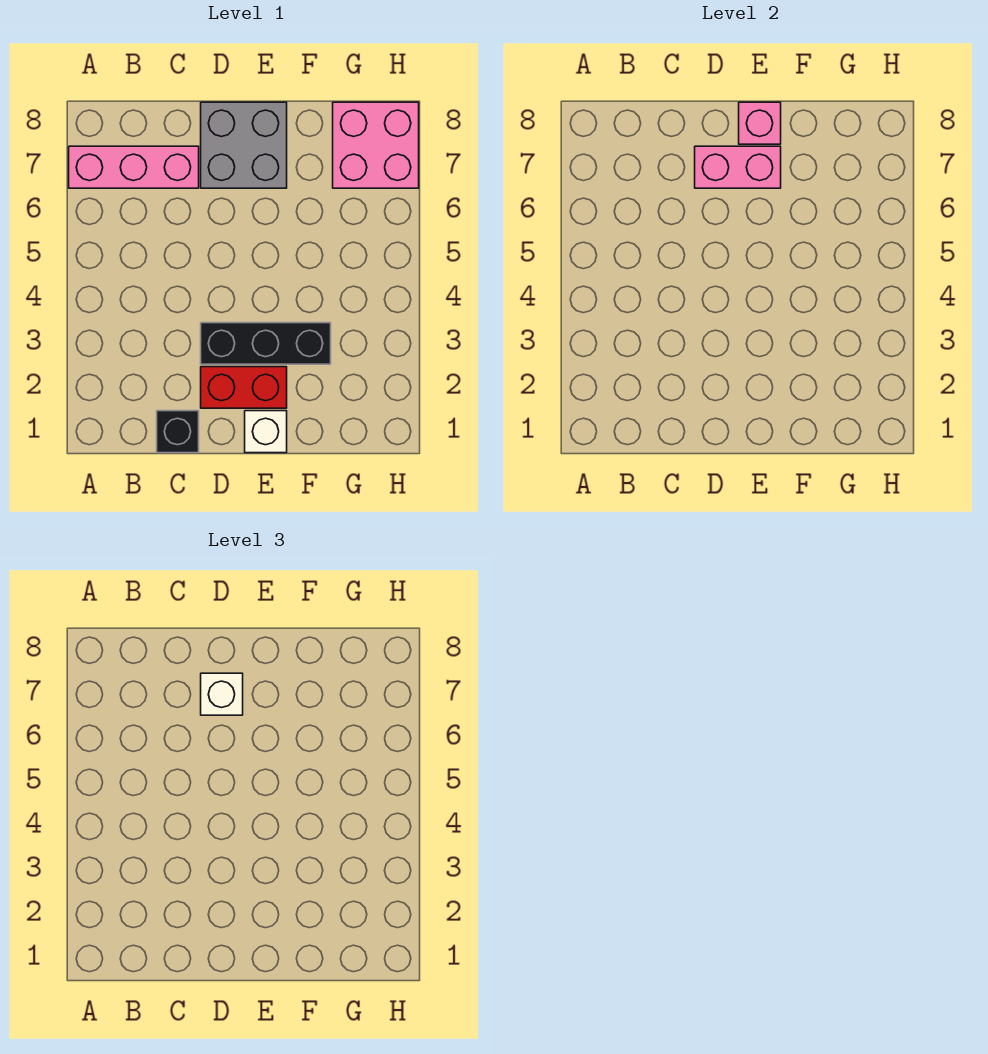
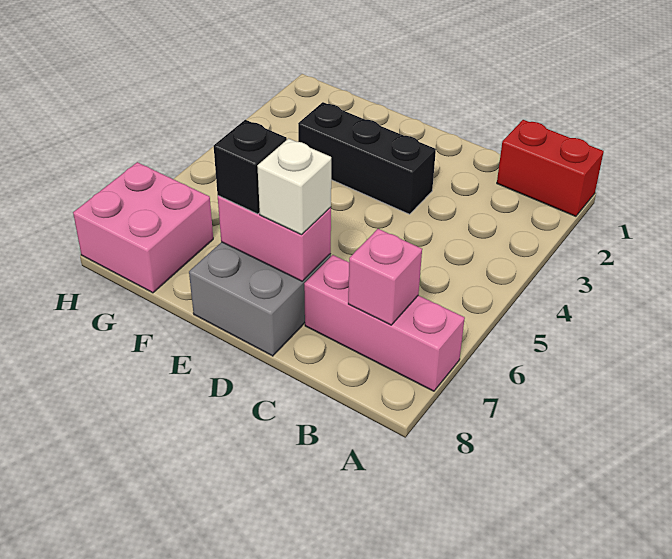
black brick C1 level 1 -> black brick E7 level 3
red brick D2:E2 level 1 -> red brick A1:B1 level 1
white brick E1 level 1 -> none
pink brick E8 level 2 -> pink brick B7 level 2

